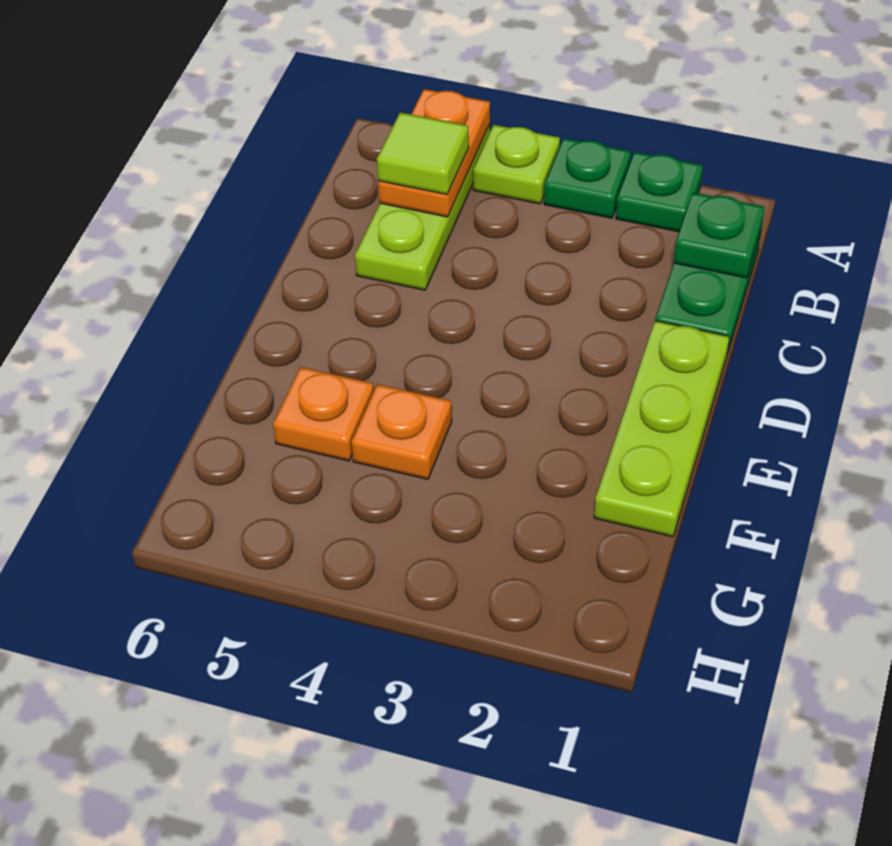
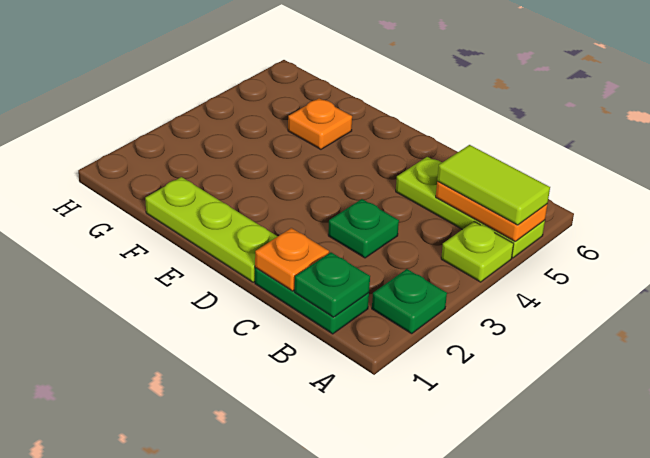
green plate A3 level 1 -> green plate C3 level 1
lime tile B5 level 3 -> lime tile A5:B5 level 3
orange plate F4 level 1 -> orange plate C1 level 2

